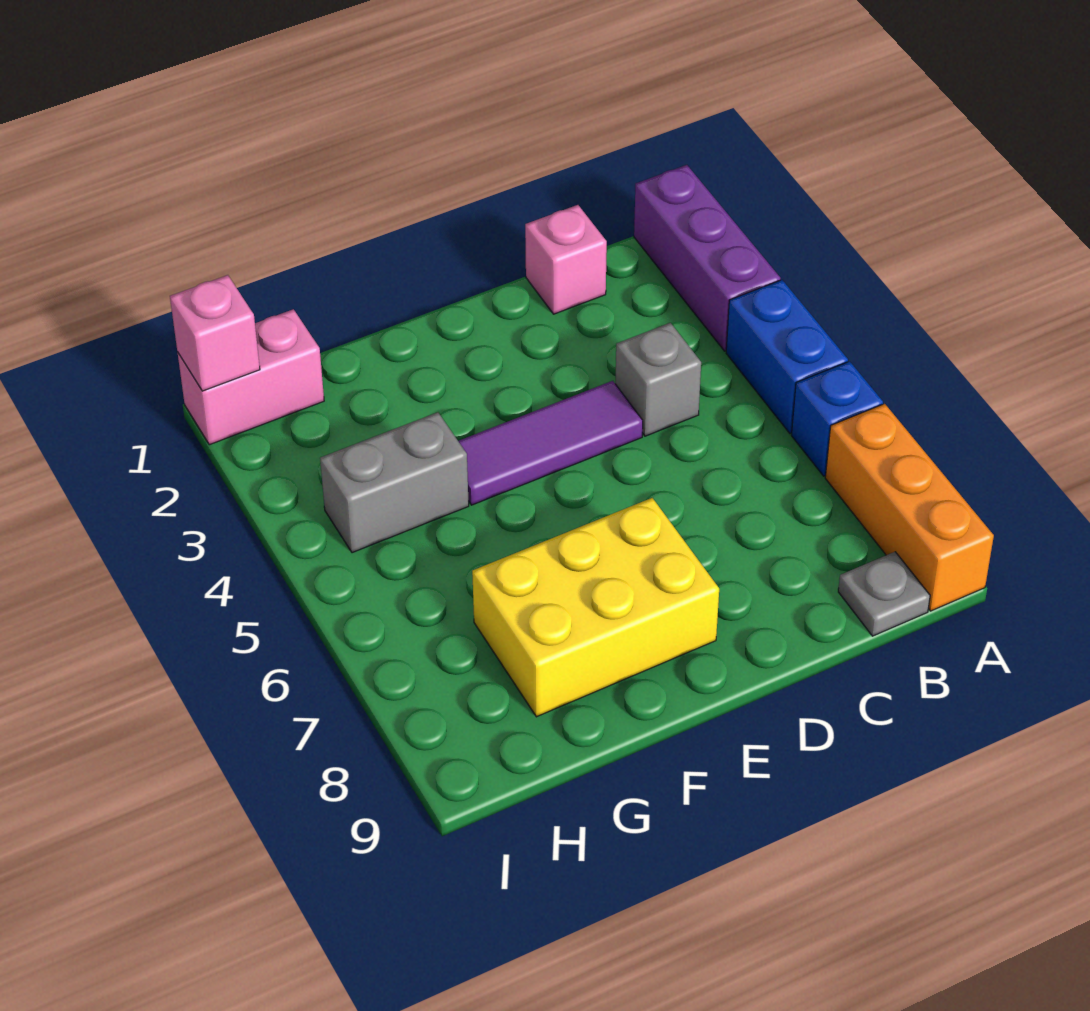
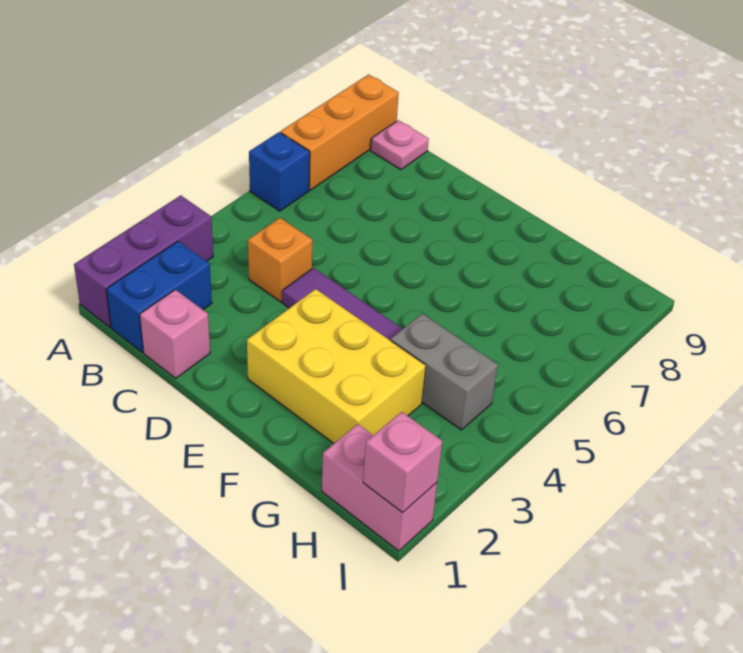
blue brick A4:A5 level 1 -> blue brick B1:B2 level 1
grey plate B9 level 1 -> pink plate B9 level 1
grey brick C4 level 1 -> orange brick C4 level 1
yellow brick E7:G8 level 1 -> yellow brick E2:G3 level 1

